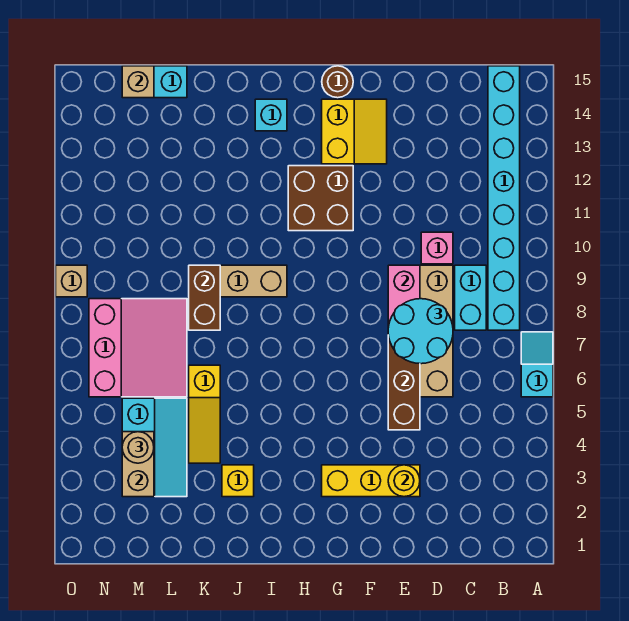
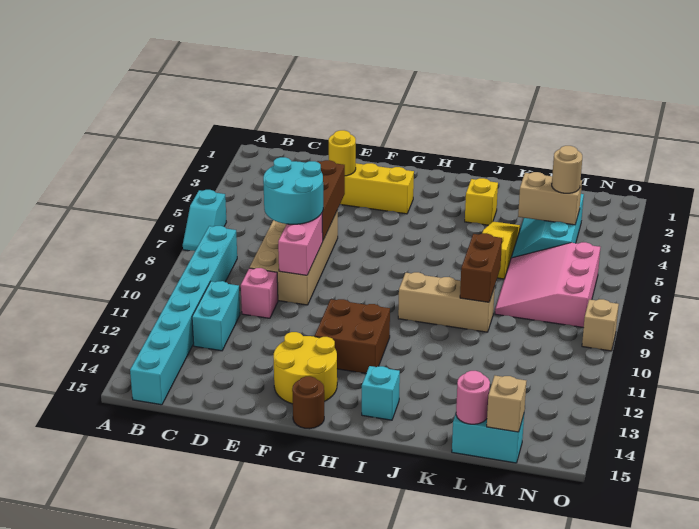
cyan brick C8:C9 level 1 -> cyan brick C11:C12 level 1
yellow slope F13:G14 level 1 top G -> yellow round brick F13:G14 level 1
none -> pink round brick L15 level 2
tan brick M3:M4 level 2 -> tan brick L4:M4 level 2

